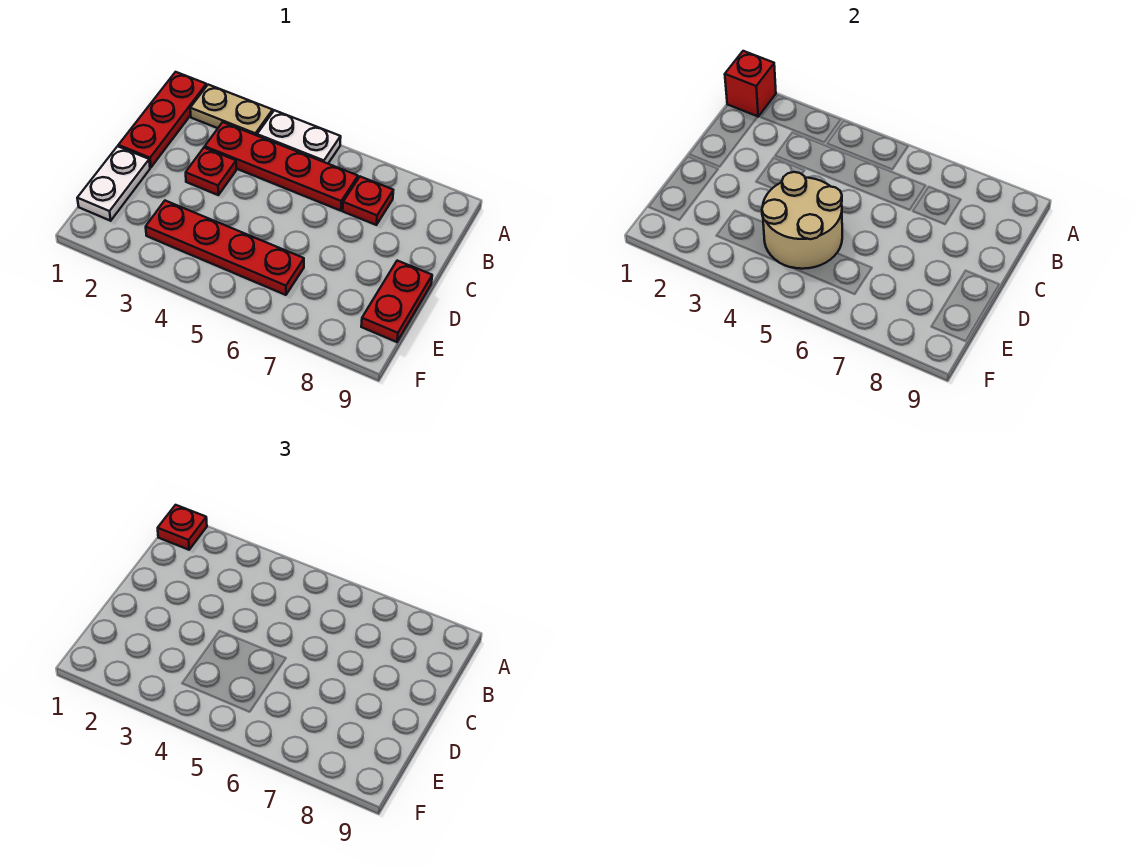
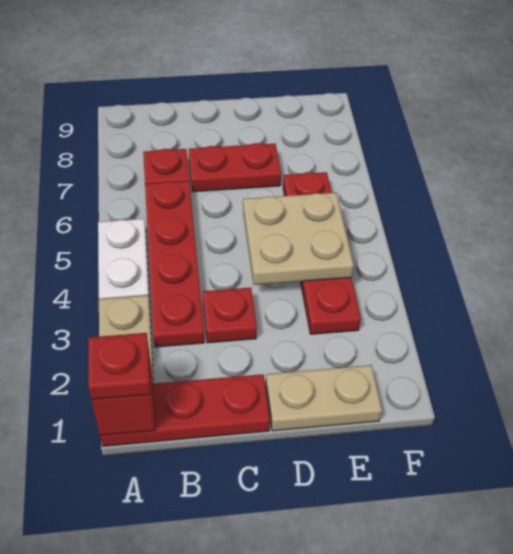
white plate D1:E1 level 1 -> tan plate D1:E1 level 1
tan round brick D4:E5 level 2 -> tan plate D4:E5 level 2
red plate D9:E9 level 1 -> red plate C7:D7 level 1

